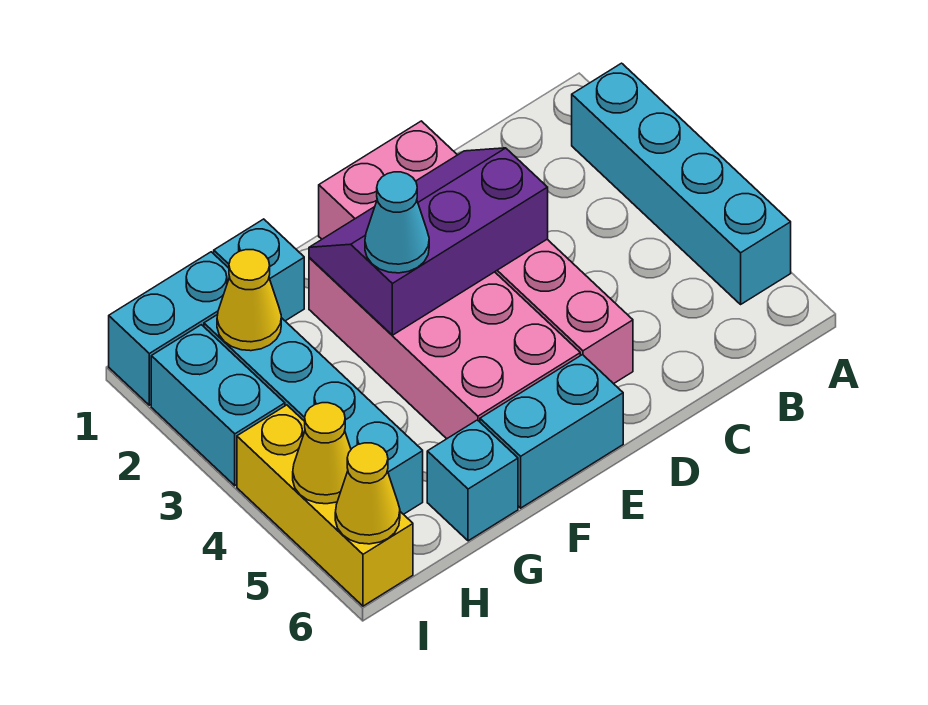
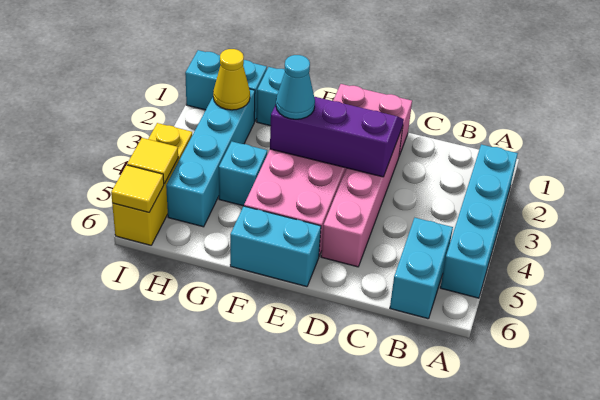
cyan brick G6 level 1 -> cyan brick G4 level 1
cyan brick I2:I3 level 1 -> cyan brick B5:B6 level 1
yellow cone I5 level 2 -> yellow tile I5 level 2
yellow cone I6 level 2 -> yellow tile I6 level 2

